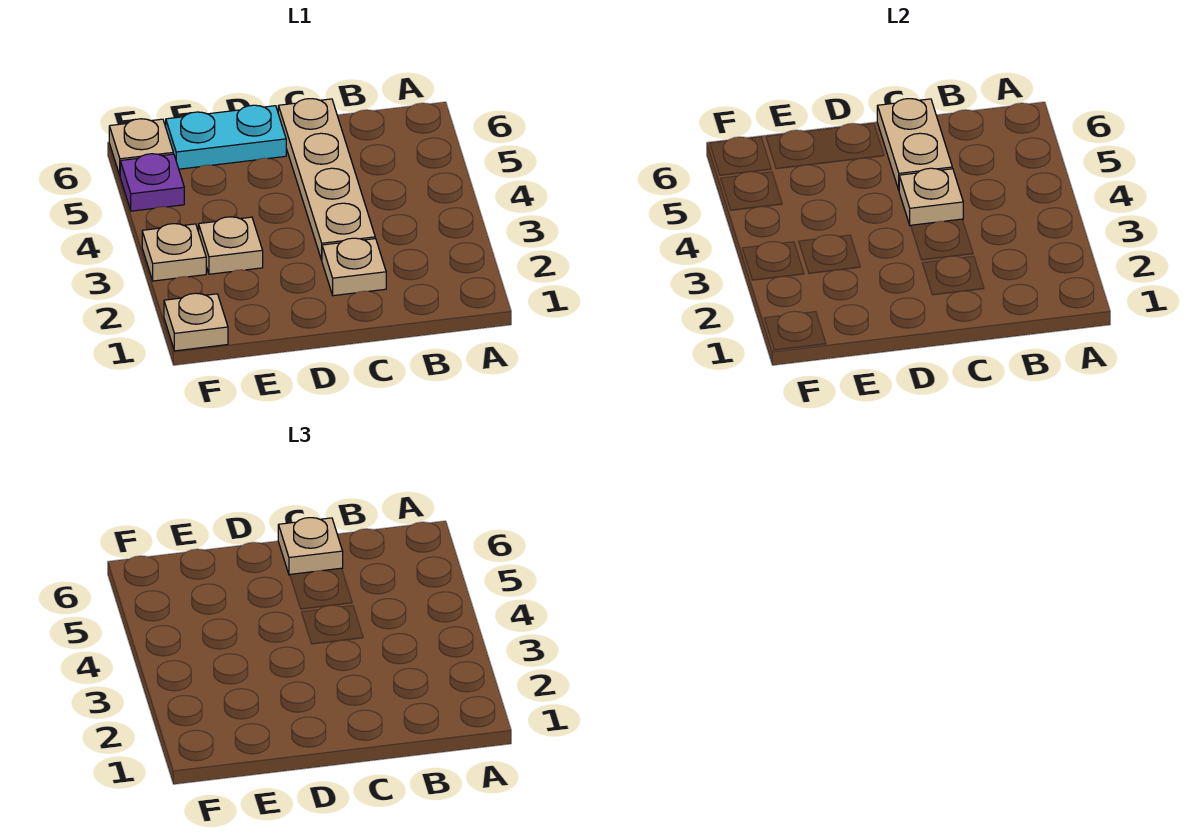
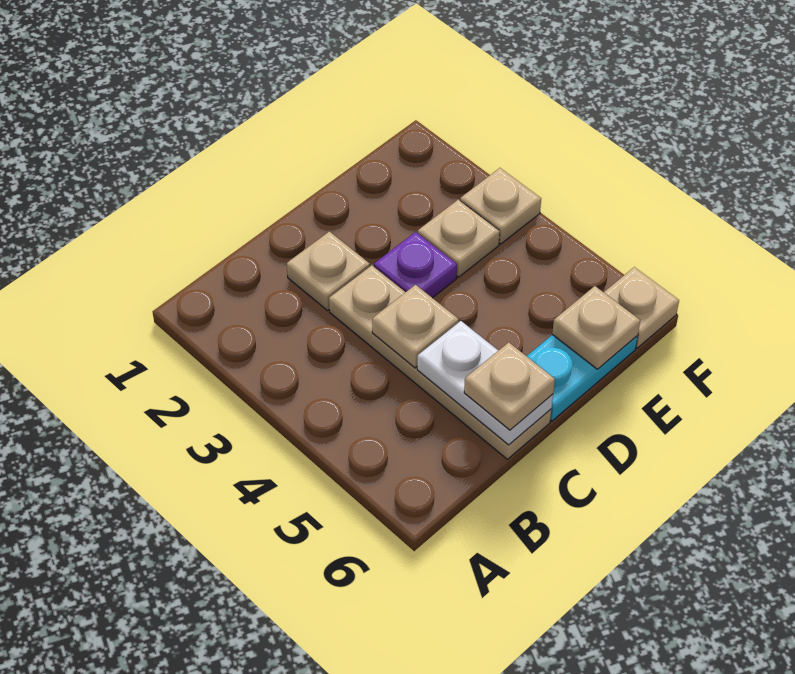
tan plate C5:C6 level 2 -> white plate C5:C6 level 2
tan plate F1 level 1 -> tan plate E6 level 2
purple plate F5 level 1 -> purple plate D3 level 1

